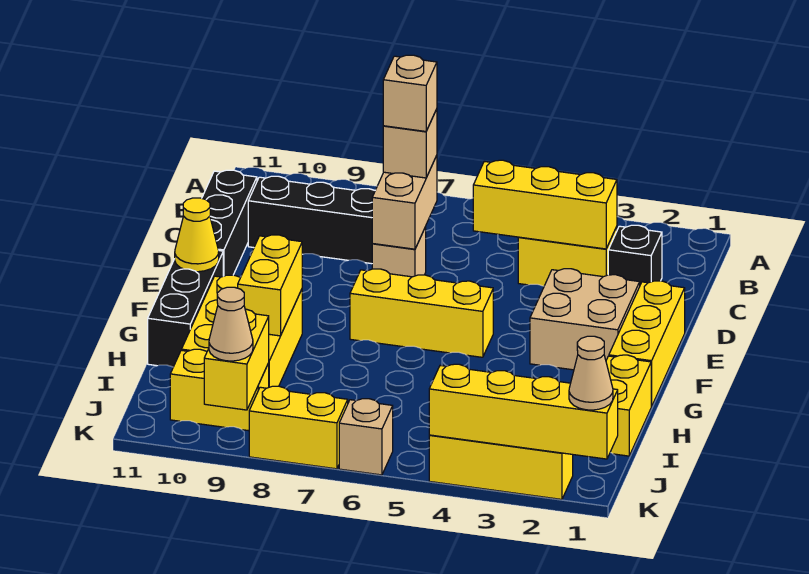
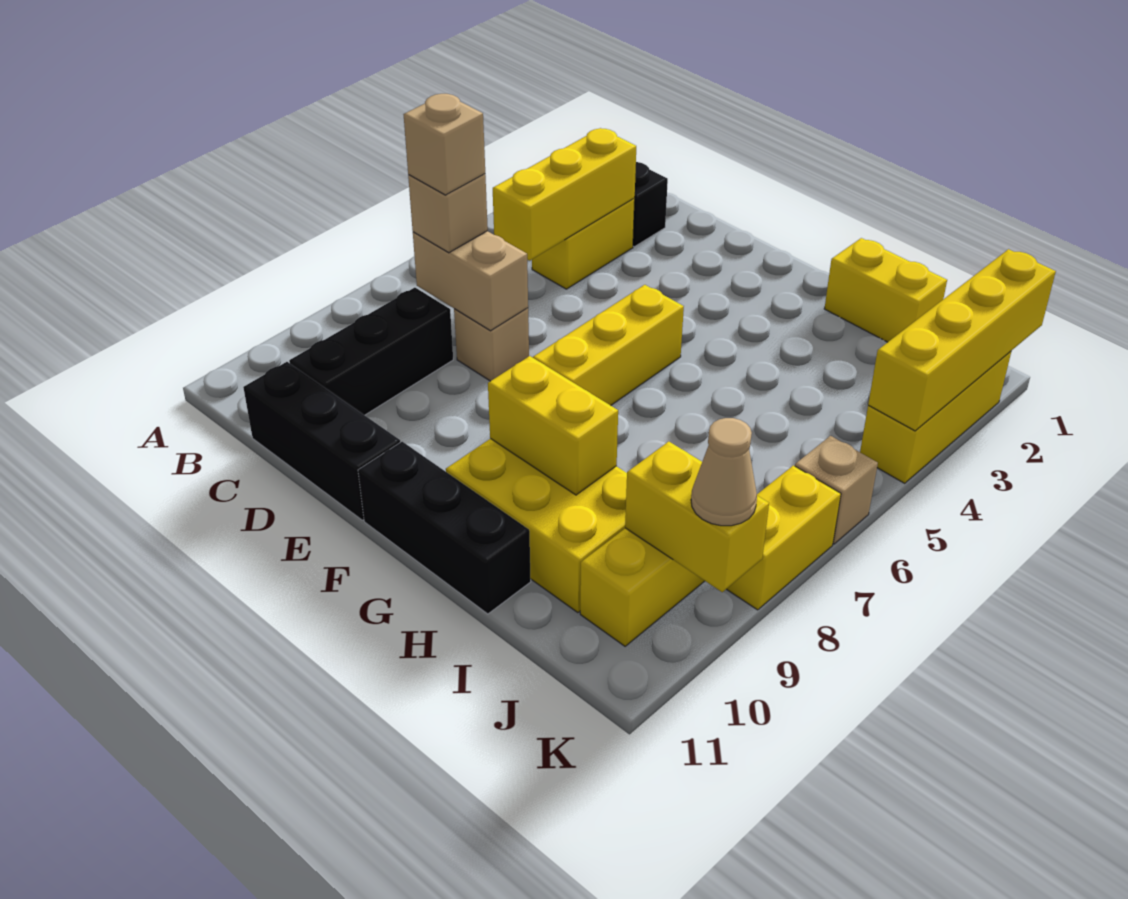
yellow brick E1:G1 level 1 -> none
tan brick E2:F3 level 1 -> none
yellow cone F11 level 2 -> none
tan cone K1 level 3 -> none

